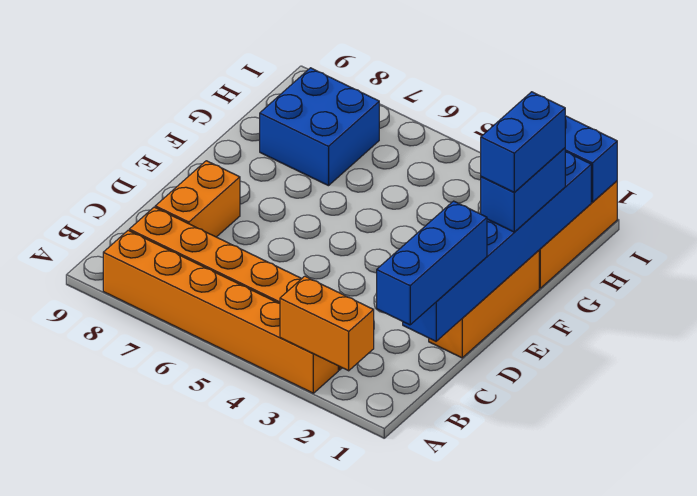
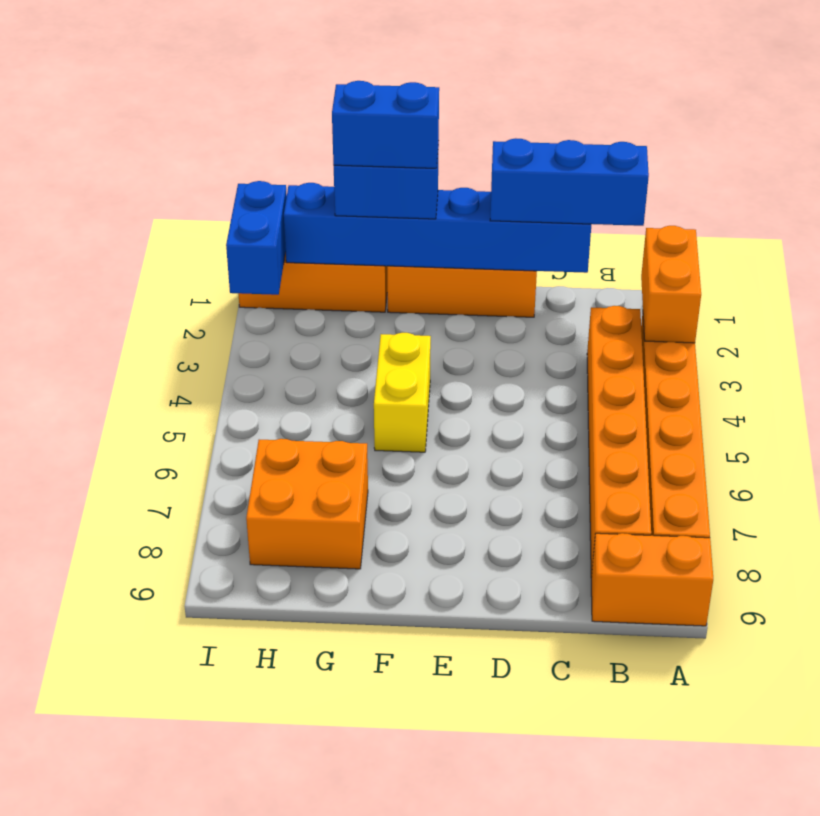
orange brick C8:D8 level 1 -> orange brick A9:B9 level 1
none -> yellow brick F4:F5 level 1
blue brick G7:H8 level 1 -> orange brick G7:H8 level 1

